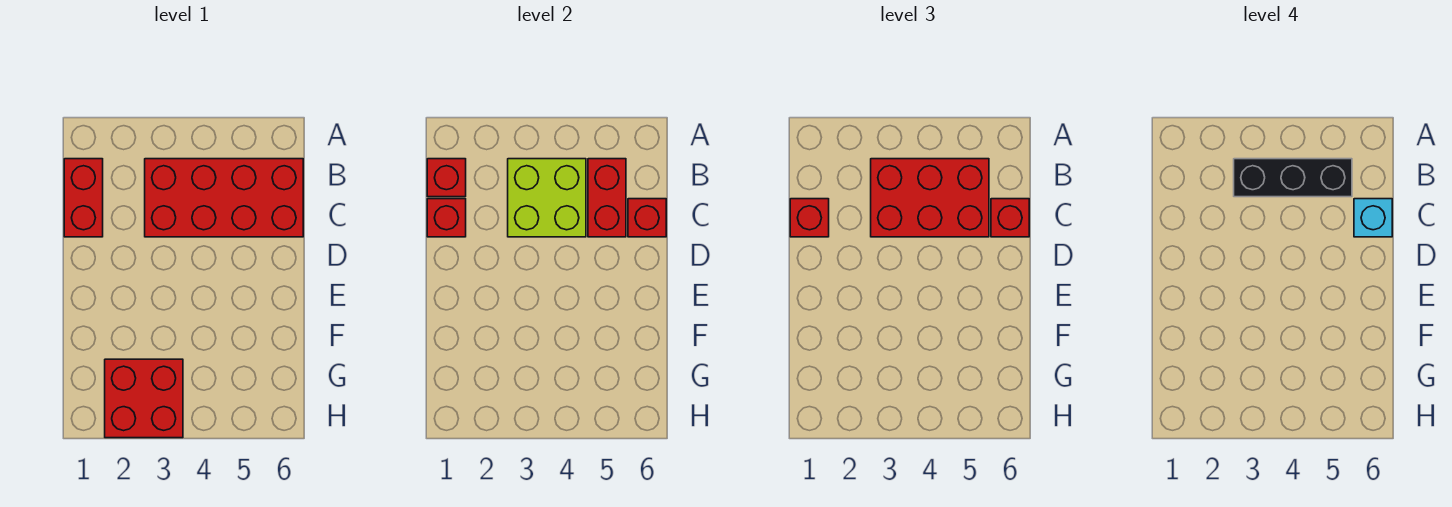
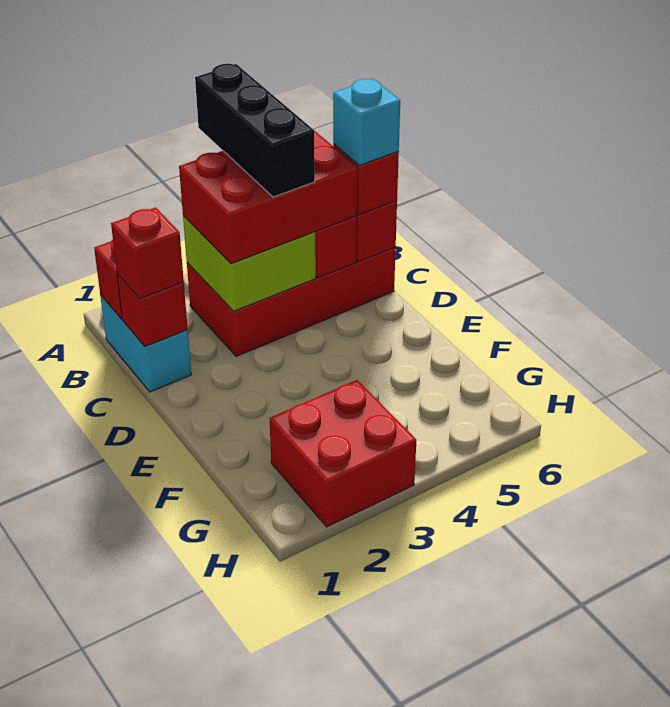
red brick B1:C1 level 1 -> cyan brick B1:C1 level 1
black brick B3:B5 level 4 -> black brick A4:C4 level 4

